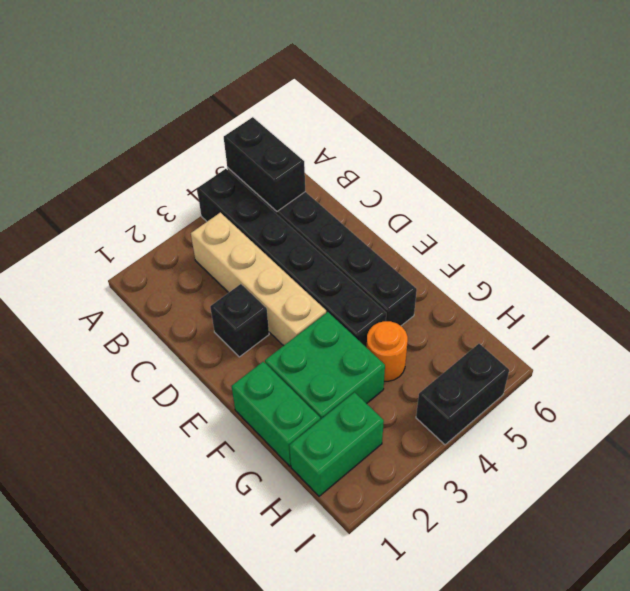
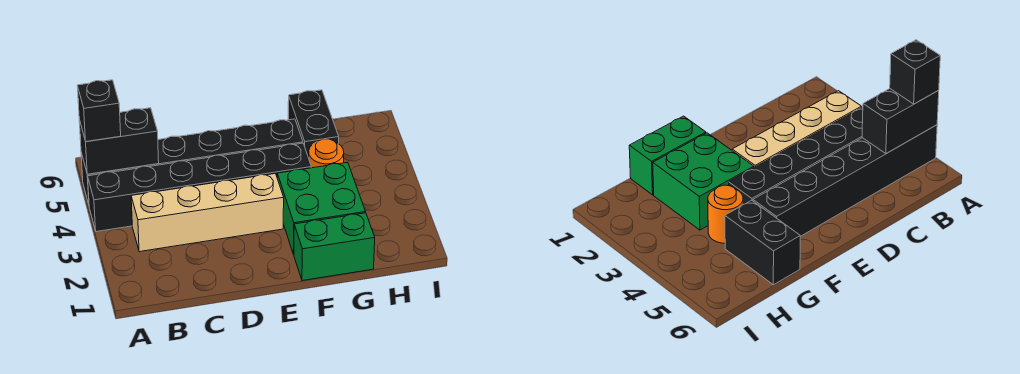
black brick D2 level 1 -> black brick A5 level 3
green brick H1:H2 level 1 -> none
black brick I4:I5 level 1 -> black brick G5:G6 level 1

